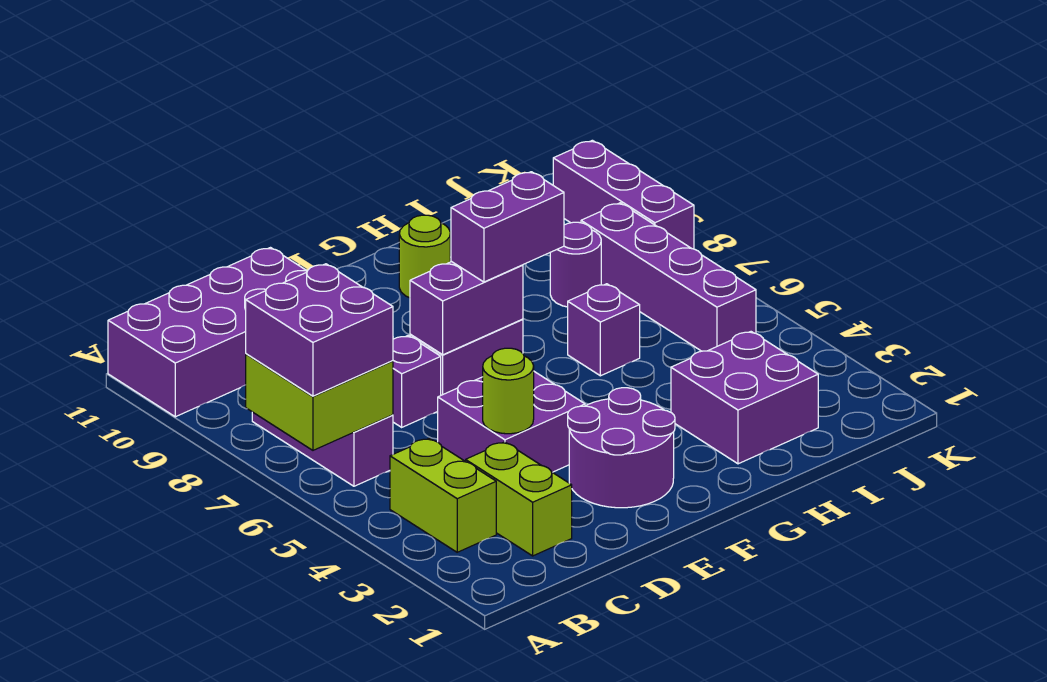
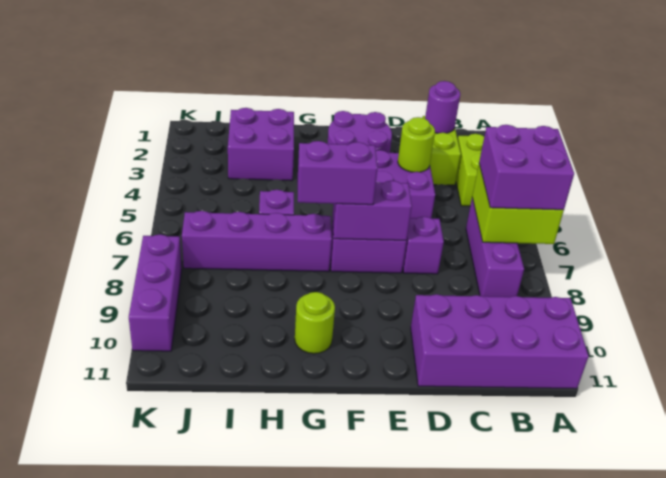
purple round brick I8 level 1 -> purple round brick C2 level 2
purple brick J5:J8 level 1 -> purple brick G7:J7 level 1

